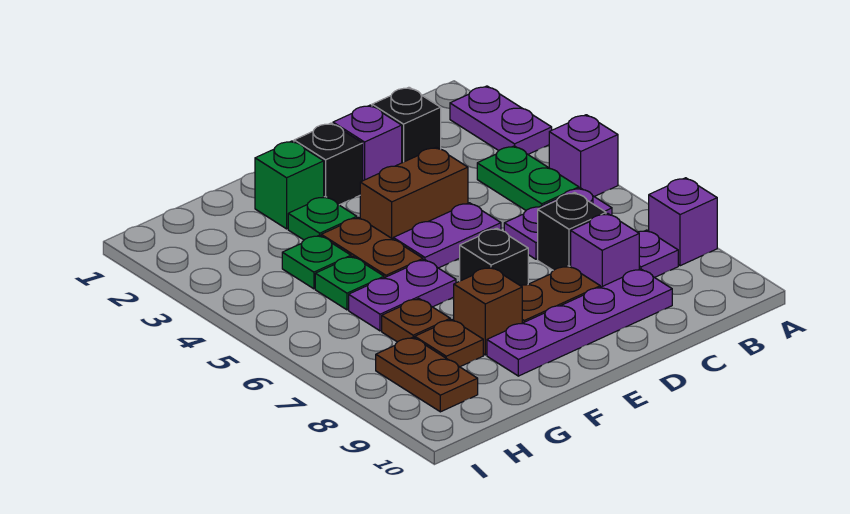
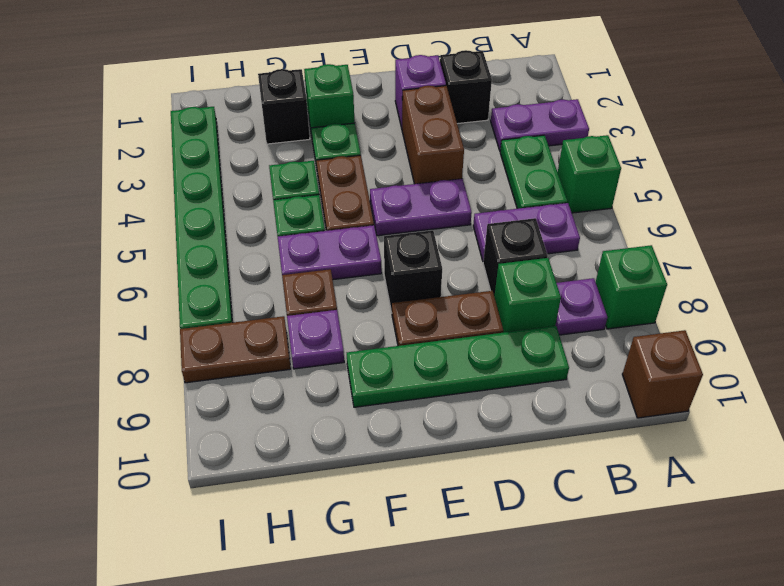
purple plate A2:A3 level 1 -> purple plate A3:B3 level 1
purple brick A5 level 1 -> green brick A5 level 1
purple brick A8 level 1 -> green brick A8 level 1
purple brick C8 level 1 -> green brick C8 level 1
purple plate C9:F9 level 1 -> green plate C9:F9 level 1
brown brick D4:E4 level 1 -> brown brick D3:D4 level 1
black brick E2 level 1 -> black brick G2 level 1
brown brick F8 level 1 -> brown brick A10 level 1
brown plate G8 level 1 -> purple plate G8 level 1
brown plate H8:H9 level 1 -> brown plate H8:I8 level 1
none -> green plate I2:I7 level 1

